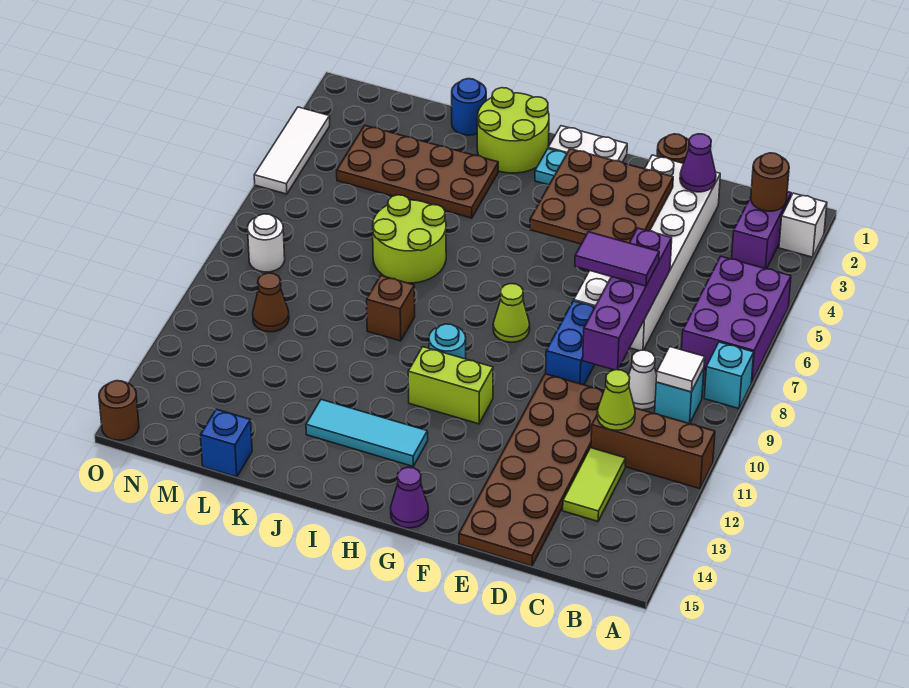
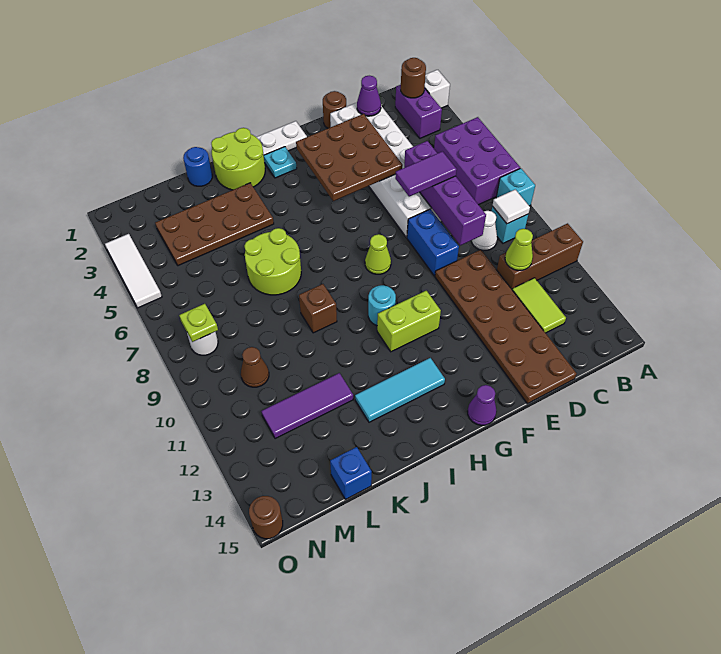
none -> purple tile K12:M12 level 1
none -> lime plate N8 level 2

